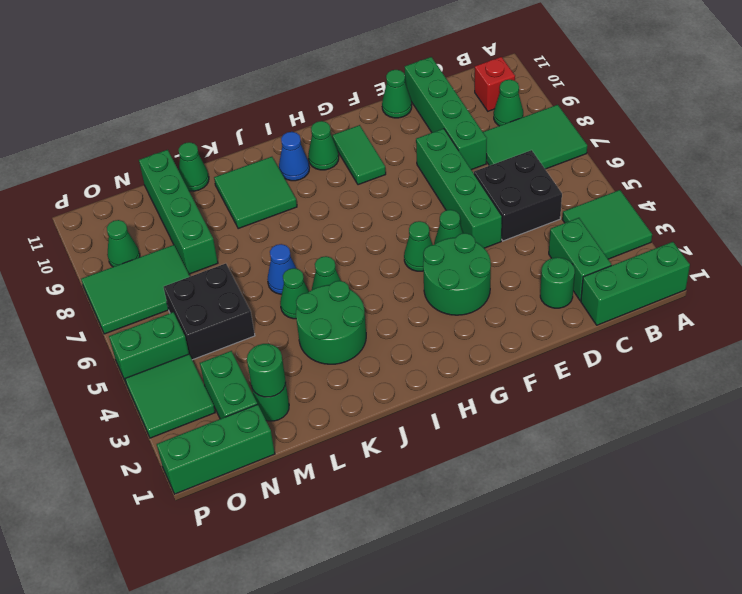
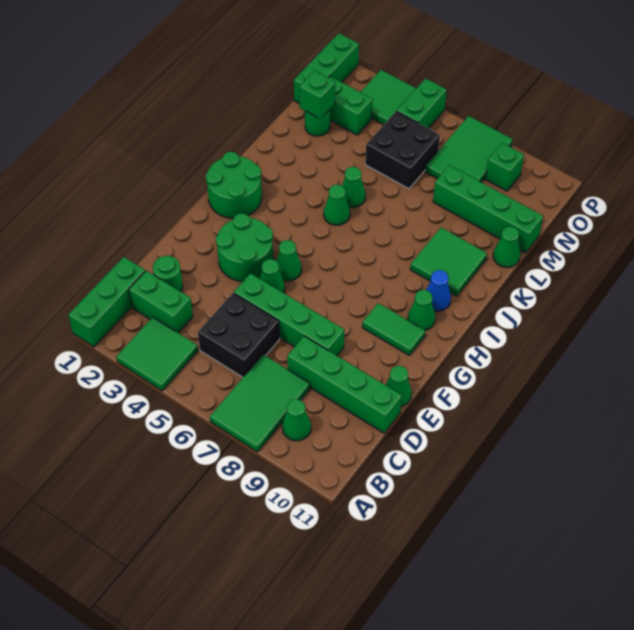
red brick B10 level 1 -> none
green round brick J3:K4 level 1 -> green round brick H1:I2 level 1
blue cone K6 level 1 -> none
green round brick M2 level 2 -> green brick M2 level 2
green cone O9 level 1 -> green brick O9 level 1

